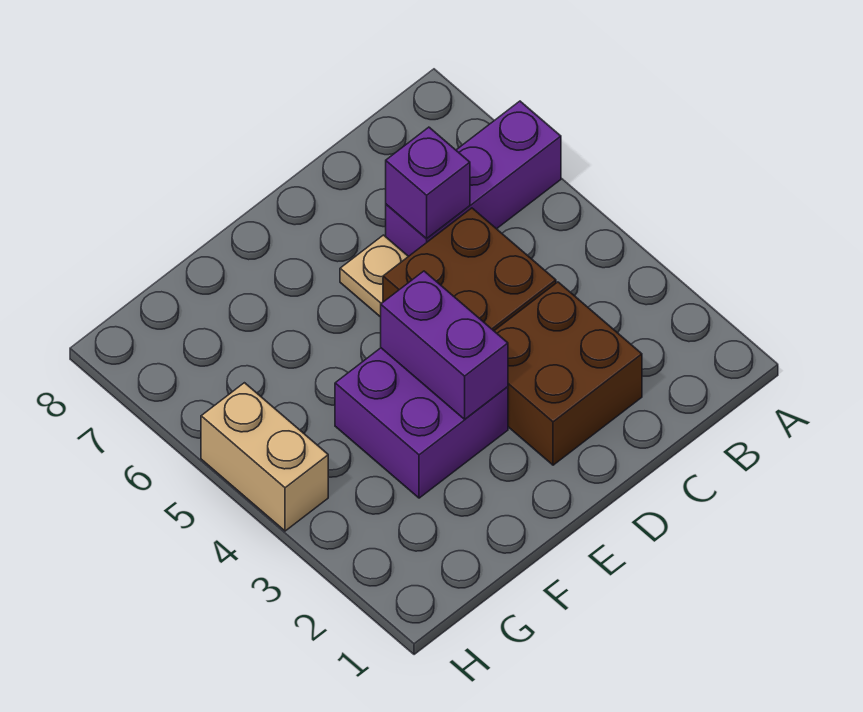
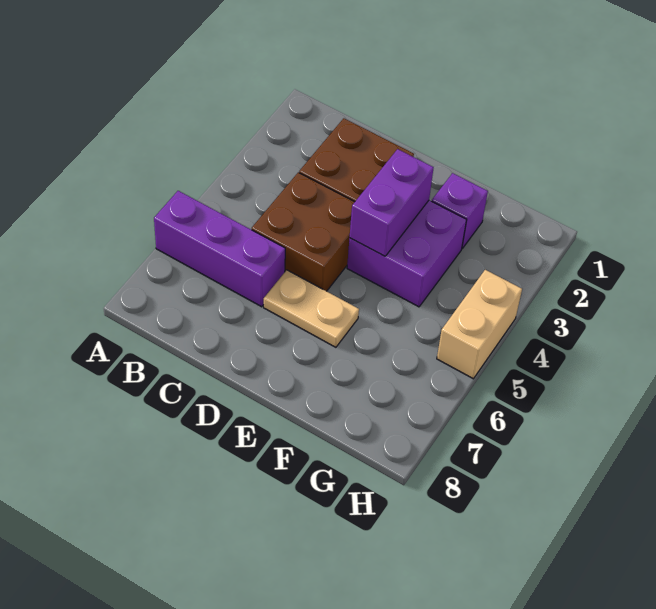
purple brick C6 level 2 -> purple brick F2 level 1
tan plate D6 level 1 -> tan plate D6:E6 level 1

